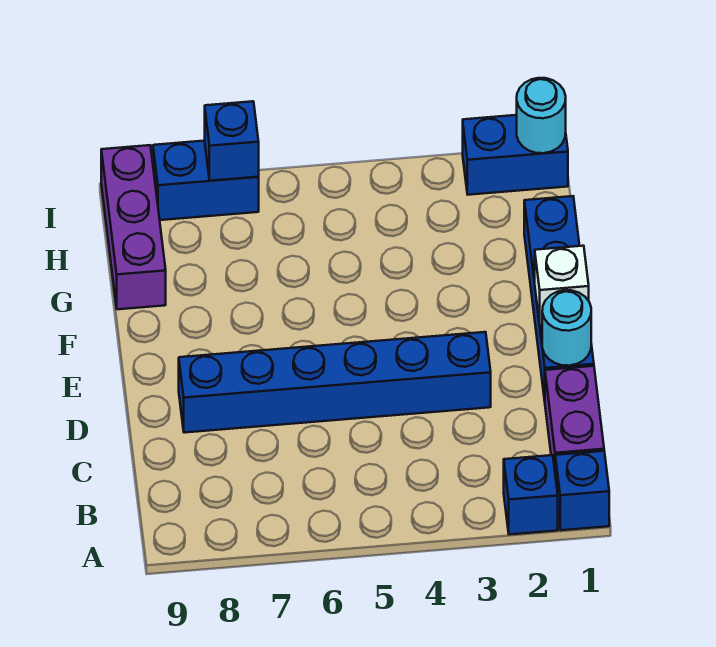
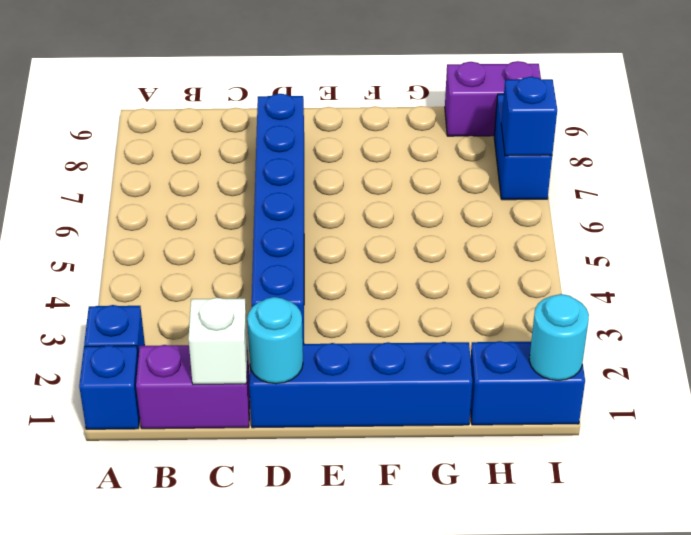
white brick E1 level 2 -> white brick C1 level 2
purple brick G9:I9 level 1 -> purple brick H9:I9 level 1
blue brick I1:I2 level 1 -> blue brick H1:I1 level 1

